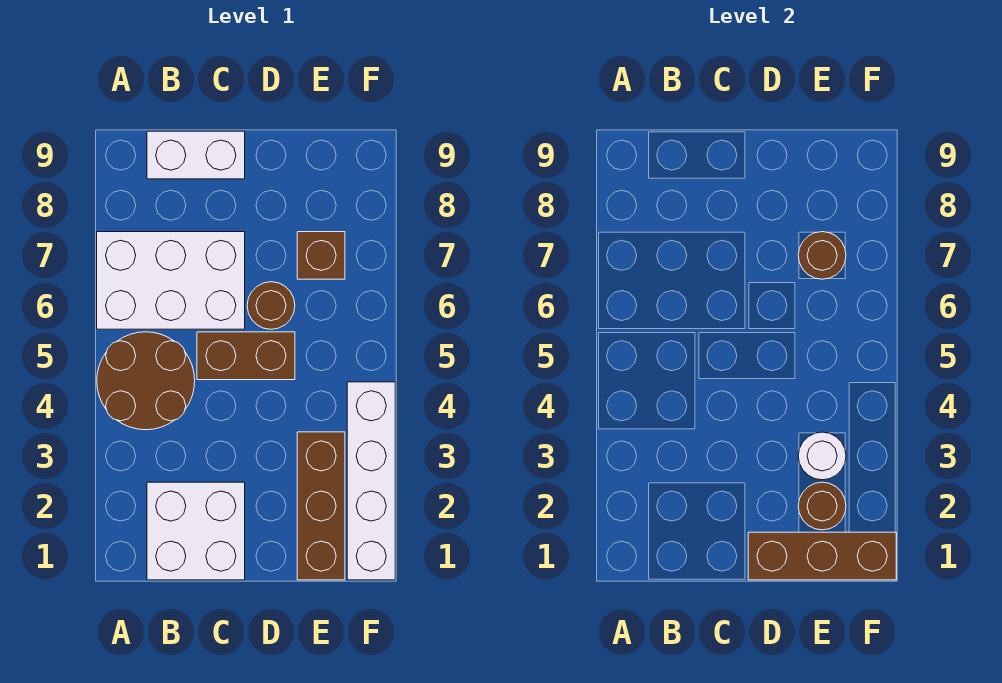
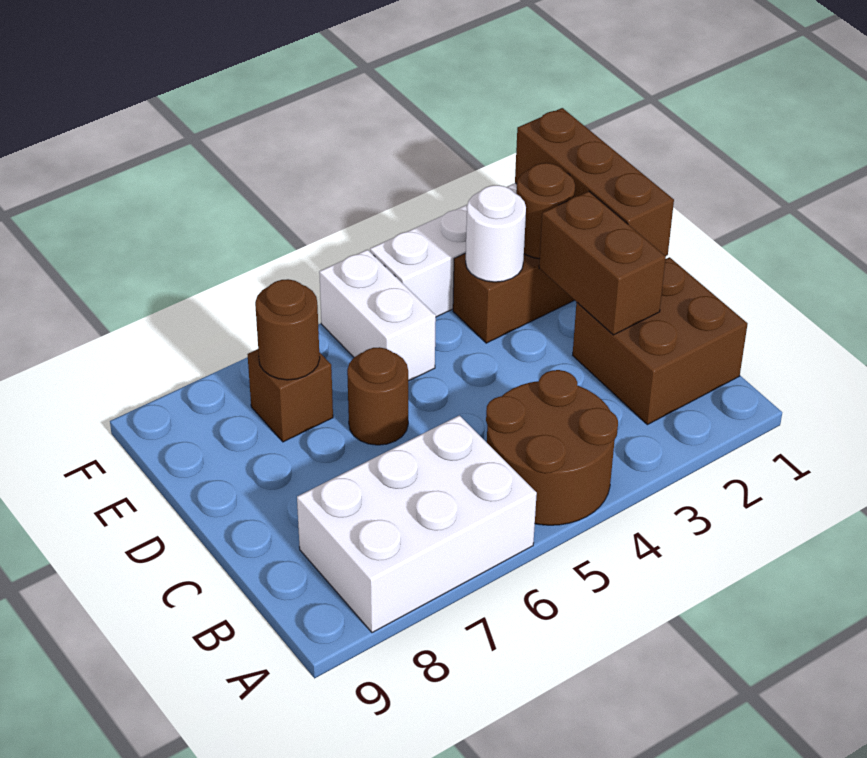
white brick A6:C7 level 1 -> white brick A6:B8 level 1
white brick B1:C2 level 1 -> brown brick B1:C2 level 1
white brick B9:C9 level 1 -> white brick E5:F5 level 1
brown brick C5:D5 level 1 -> brown brick C2:D2 level 2

